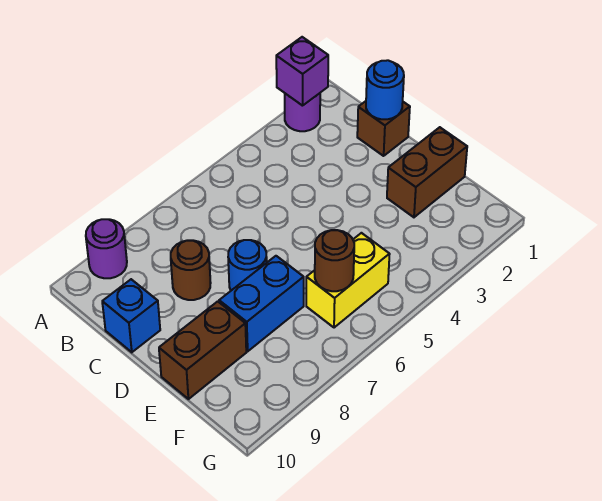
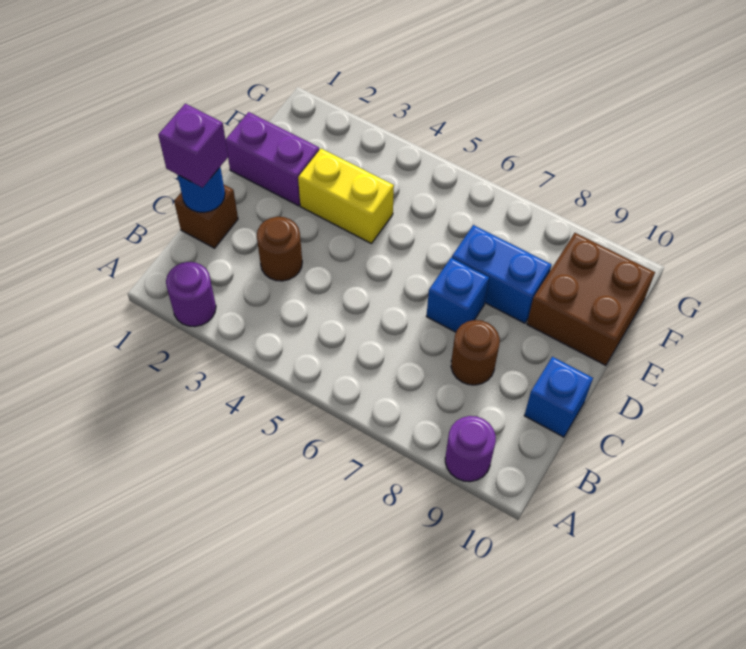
purple brick A2 level 2 -> purple brick C1 level 3
blue round brick D7 level 1 -> blue brick D7 level 1
brown brick E1:E2 level 1 -> purple brick E1:E2 level 1
brown brick E9:E10 level 1 -> brown brick E9:F10 level 1
yellow brick F5:F6 level 1 -> yellow brick E3:E4 level 1
brown round brick F6 level 2 -> brown round brick C3 level 1

